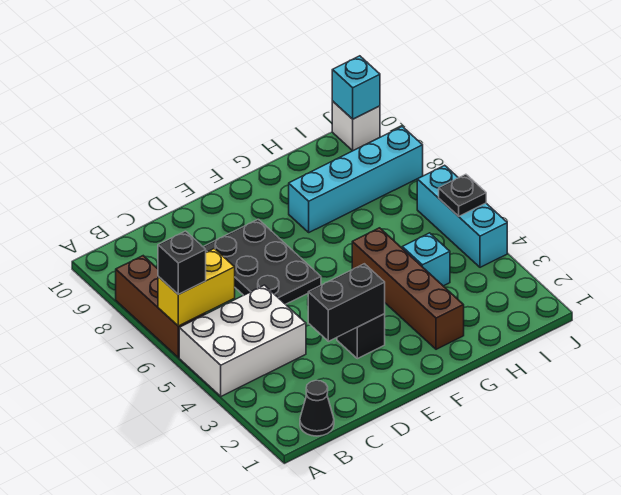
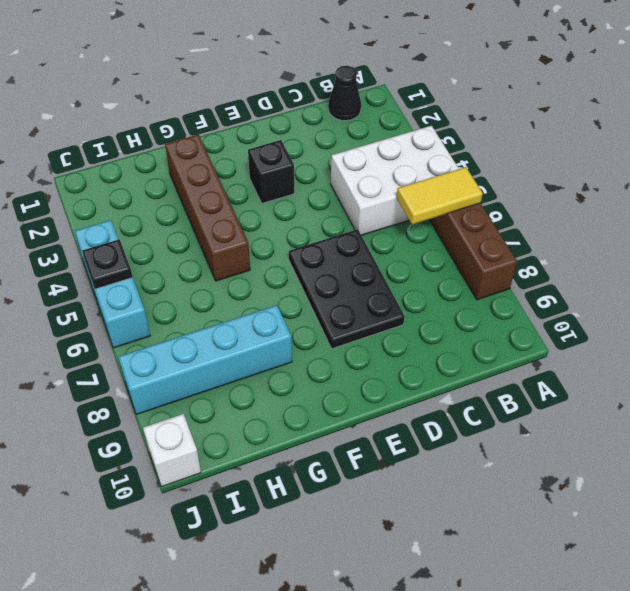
yellow brick A6:B6 level 2 -> yellow tile A6:B6 level 2
black brick A6 level 3 -> none
black brick D3:E3 level 2 -> none
cyan brick H4 level 1 -> none
cyan brick J10 level 2 -> none

